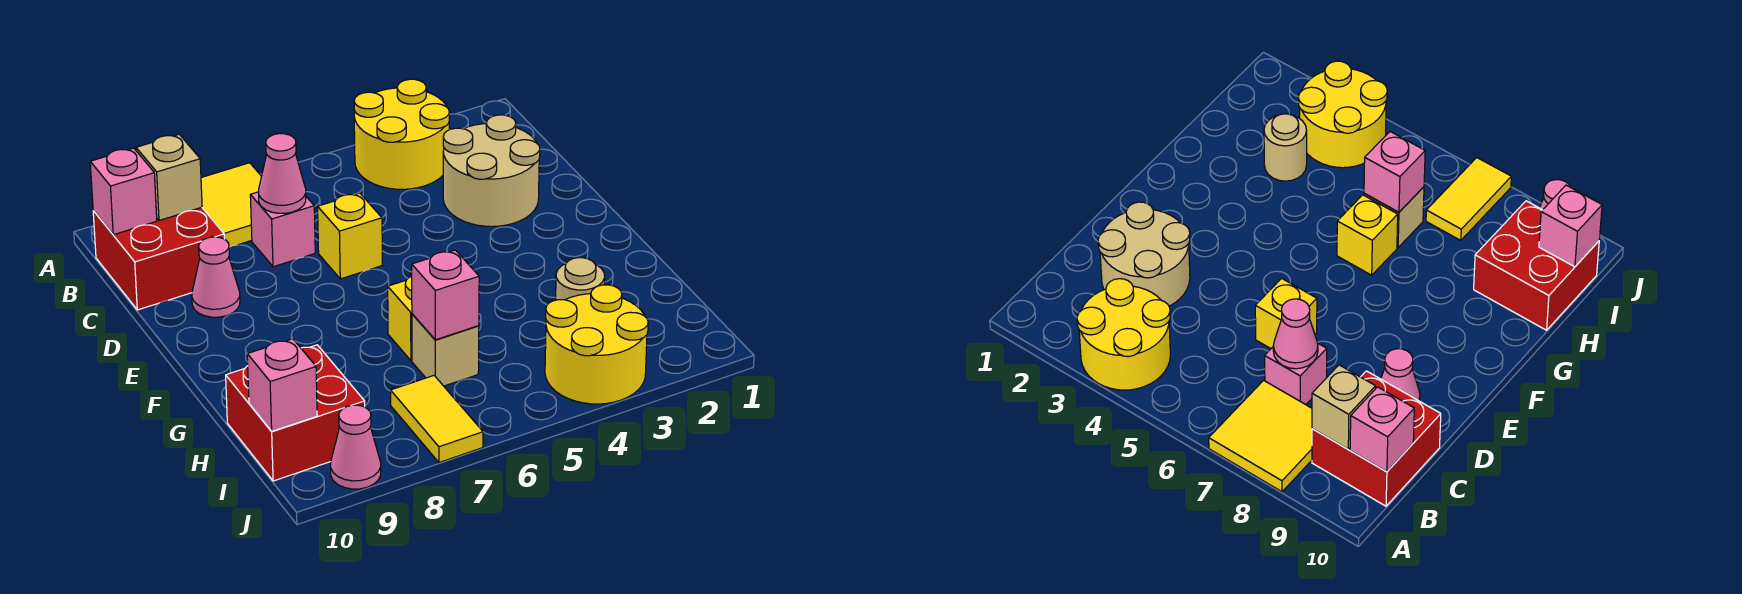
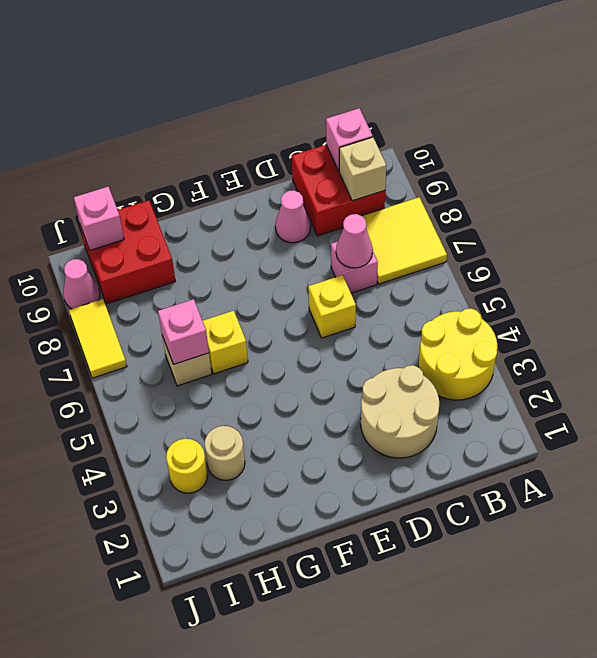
yellow round brick I3:J4 level 1 -> yellow round brick I3 level 1
yellow tile I7:J7 level 1 -> yellow tile J7:J8 level 1

